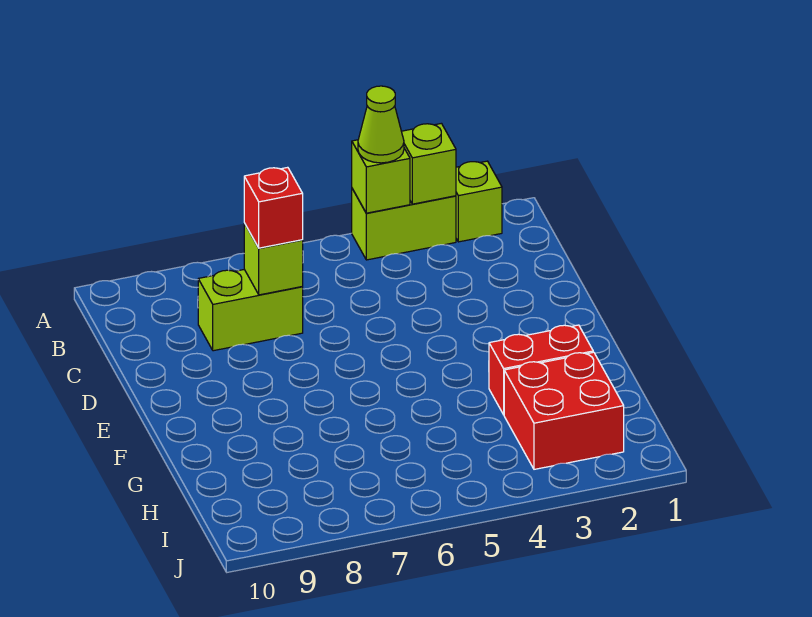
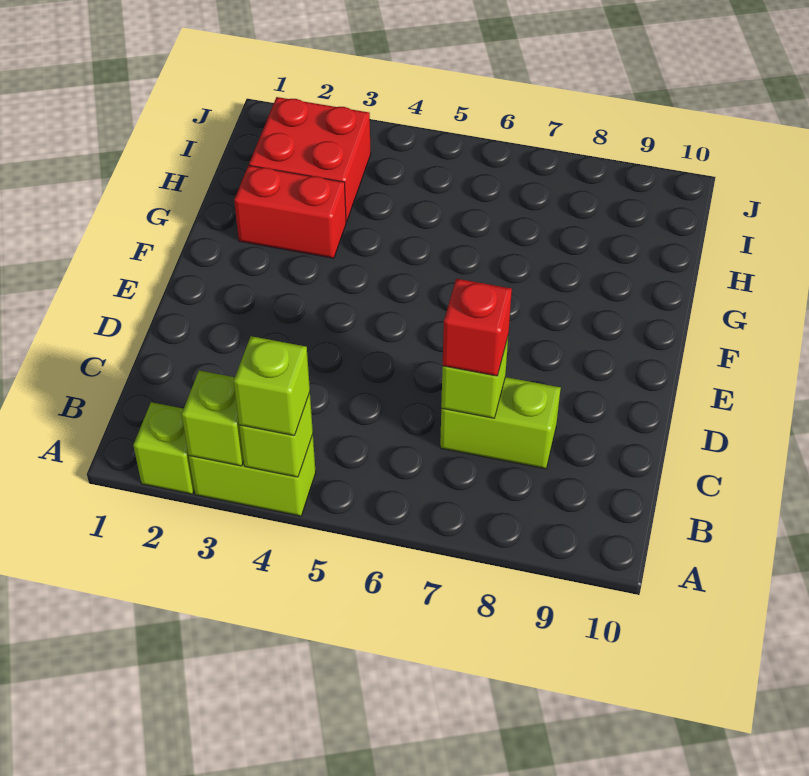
lime cone A4 level 3 -> lime brick A4 level 3

